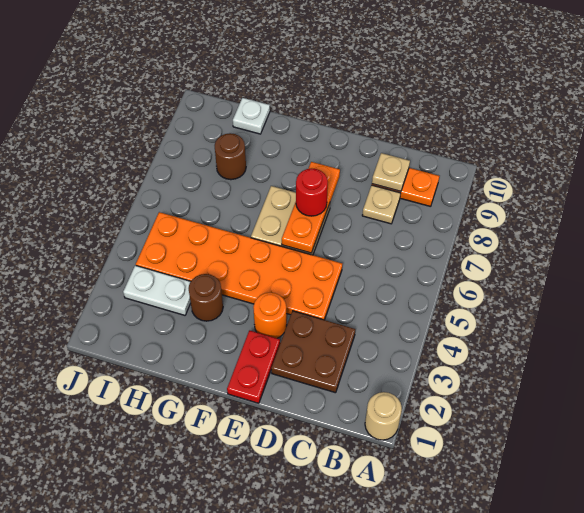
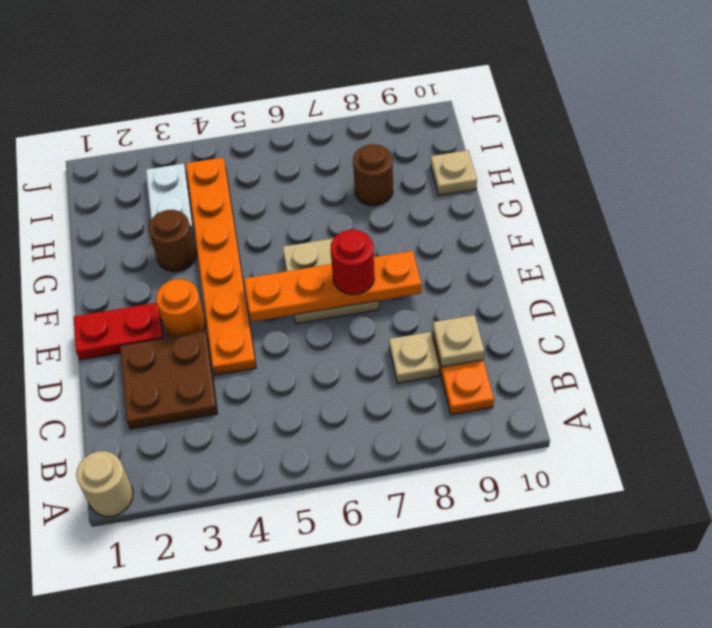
orange plate D4:I5 level 1 -> orange plate D4:I4 level 1
orange plate E6:E8 level 2 -> orange plate E5:E8 level 2
white plate H10 level 1 -> tan plate H10 level 1

